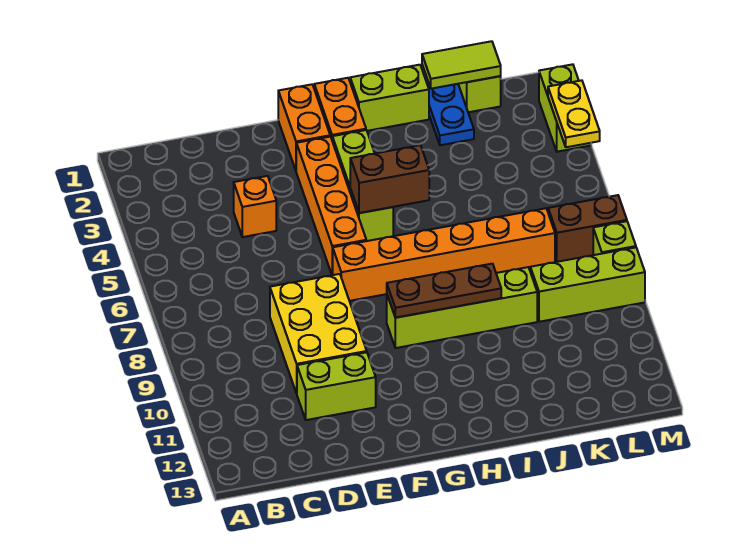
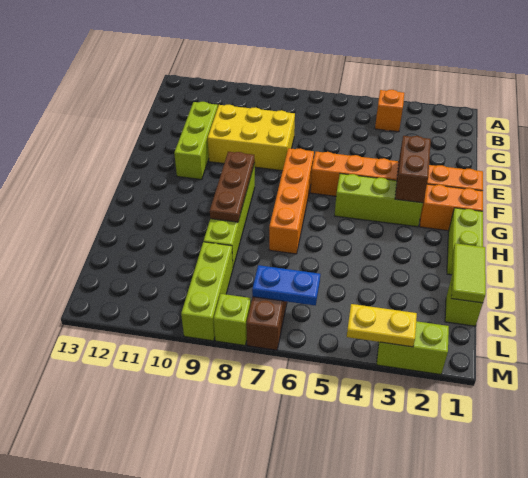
orange brick D4 level 1 -> orange brick B4 level 1
lime brick D11:E11 level 1 -> lime brick D11:F11 level 1
orange brick F7:K7 level 1 -> orange brick F7:I7 level 1
brown brick G5:H5 level 2 -> brown brick F3:G3 level 2
blue plate J1:J2 level 1 -> blue plate L6:L7 level 2

